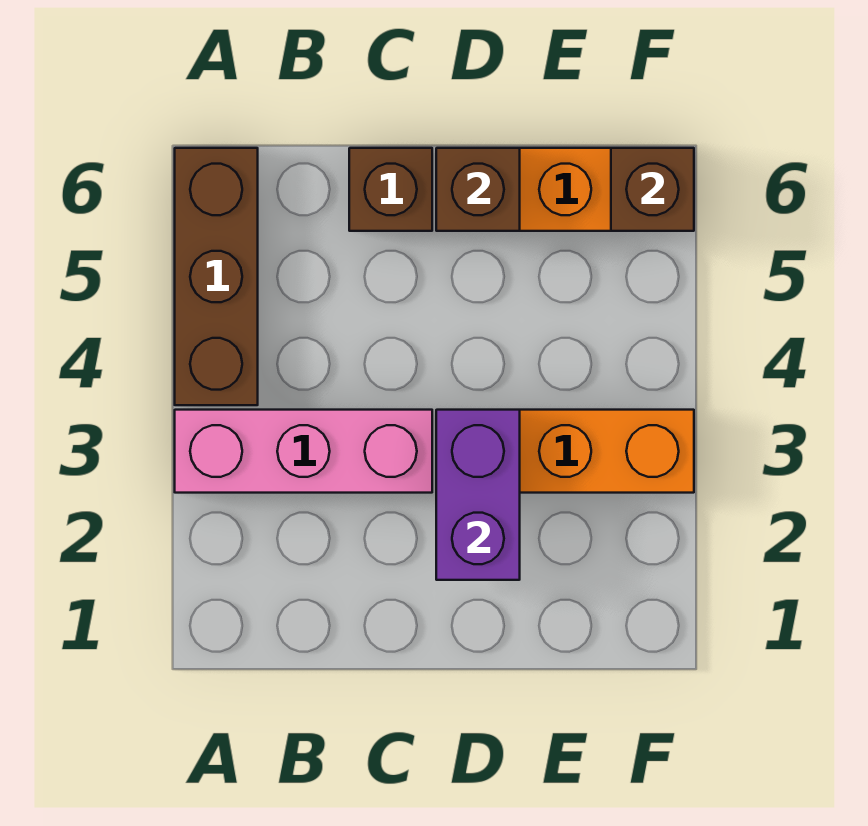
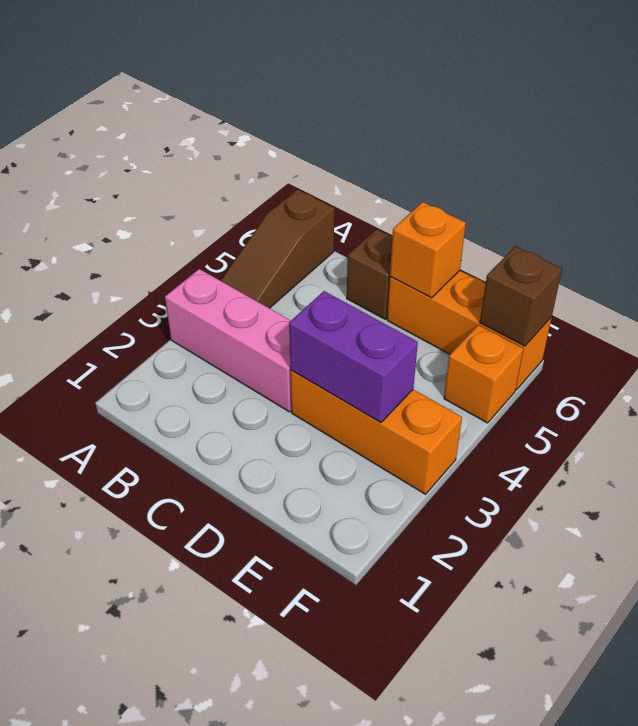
brown brick A4:A6 level 1 -> brown slope A4:A6 level 1 top 6
purple brick D2:D3 level 2 -> purple brick D3:E3 level 2
brown brick D6 level 2 -> orange brick D6 level 2
none -> orange brick F5 level 1

